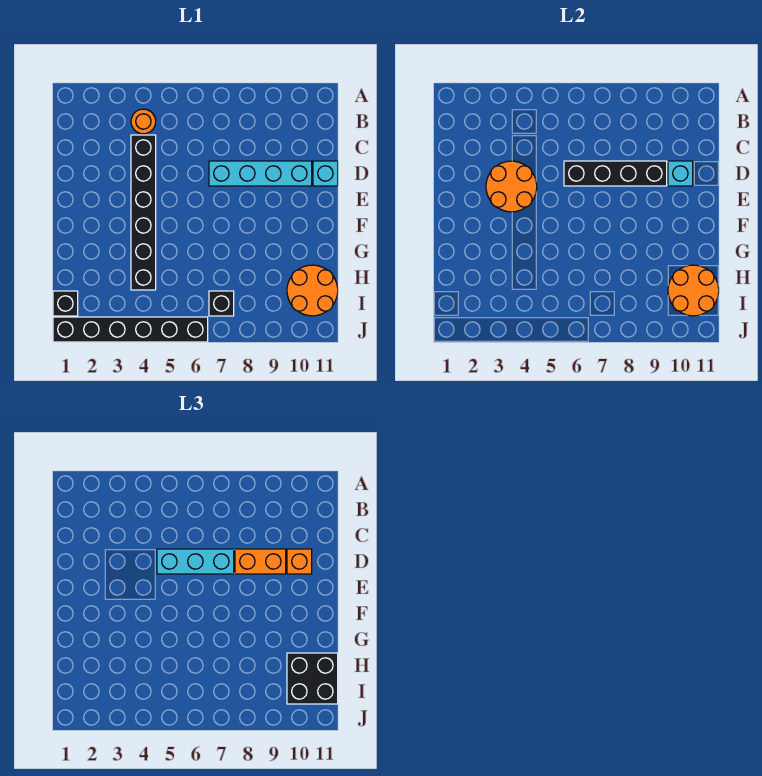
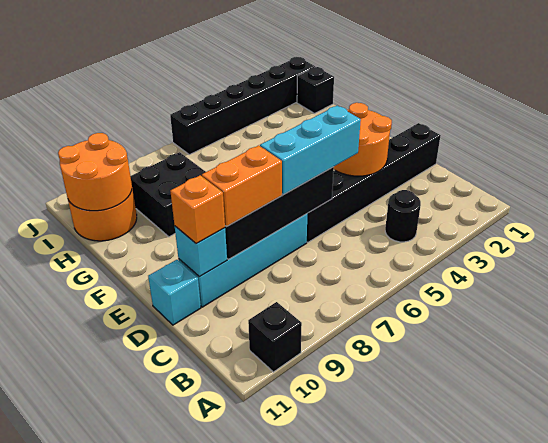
orange round brick B4 level 1 -> black round brick B4 level 1
black brick C4:H4 level 1 -> black brick D1:D6 level 1
black brick H10:I11 level 3 -> black brick G8:H9 level 1
black brick I7 level 1 -> black brick A10 level 1

